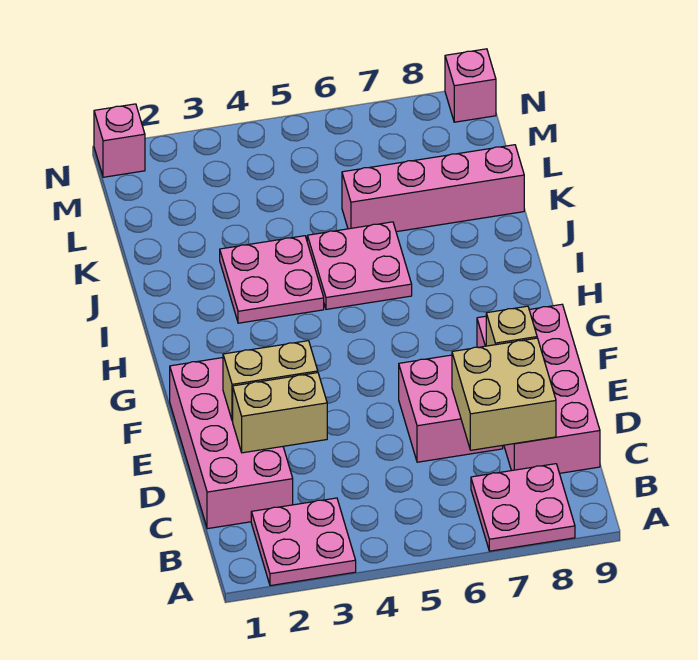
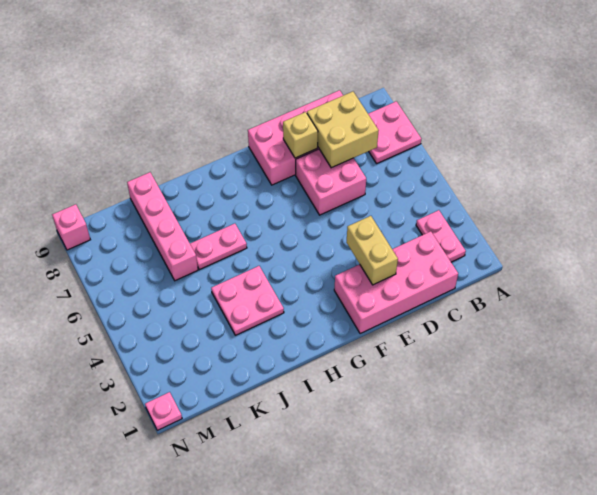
pink plate A2:B3 level 1 -> pink plate B2:B3 level 1
tan brick D2:D3 level 2 -> none
pink plate I5:J6 level 1 -> pink plate I6:J6 level 1
pink brick N1 level 1 -> pink plate N1 level 1

